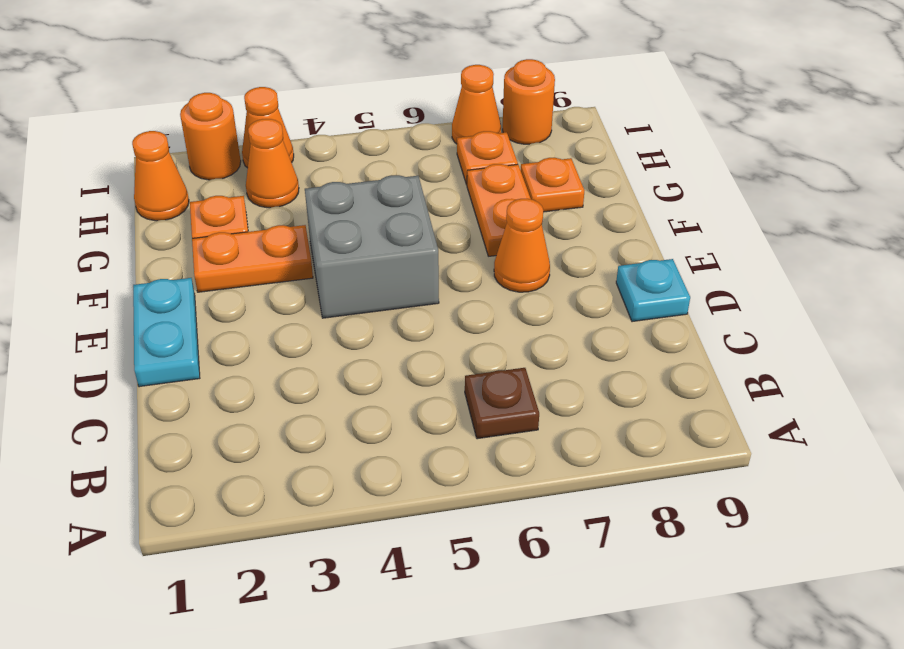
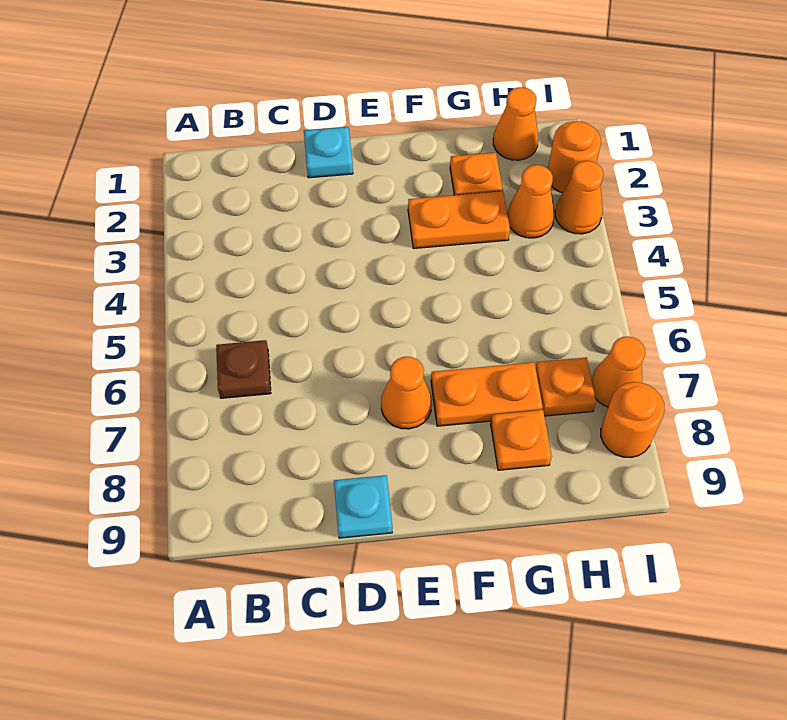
cyan plate D1:E1 level 1 -> cyan plate D1 level 1
grey brick E4:F5 level 1 -> none
orange plate F2:F3 level 1 -> orange plate F3:G3 level 1

